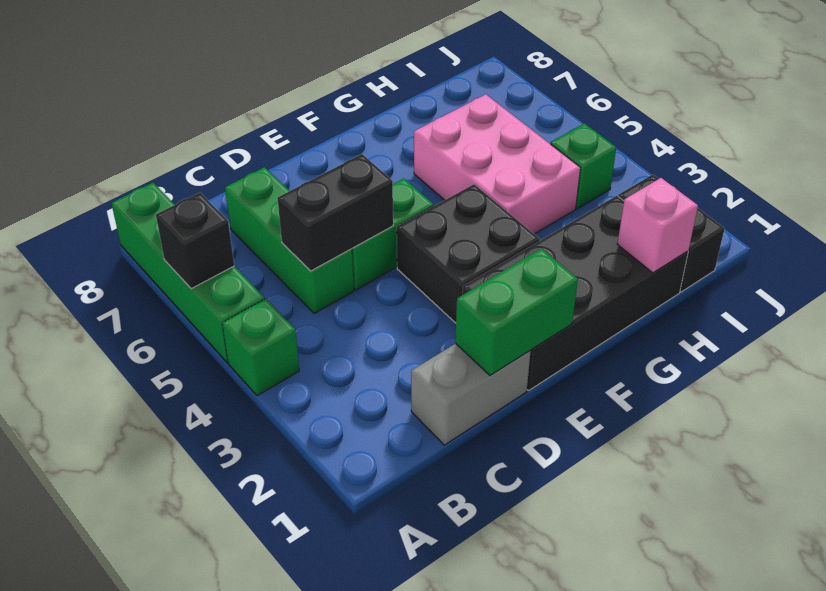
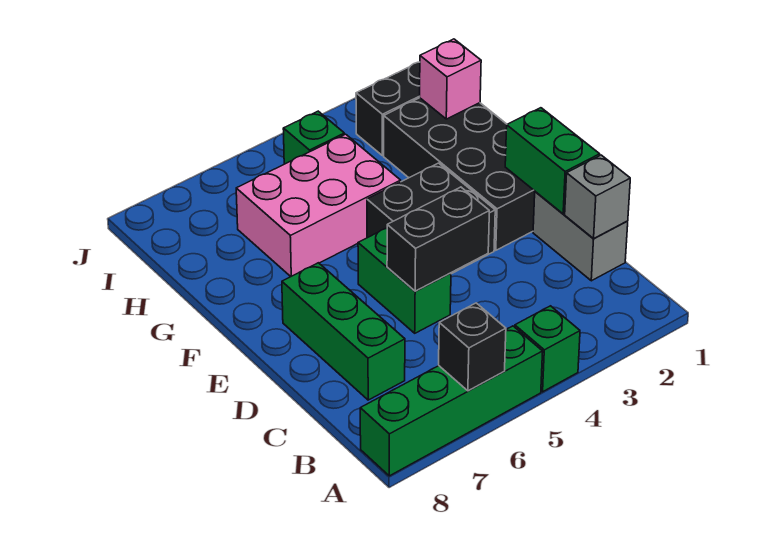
none -> grey brick C1 level 2
green brick C5:C7 level 1 -> green brick C7:E7 level 1
black brick C5:D5 level 2 -> black brick D4:D5 level 2

